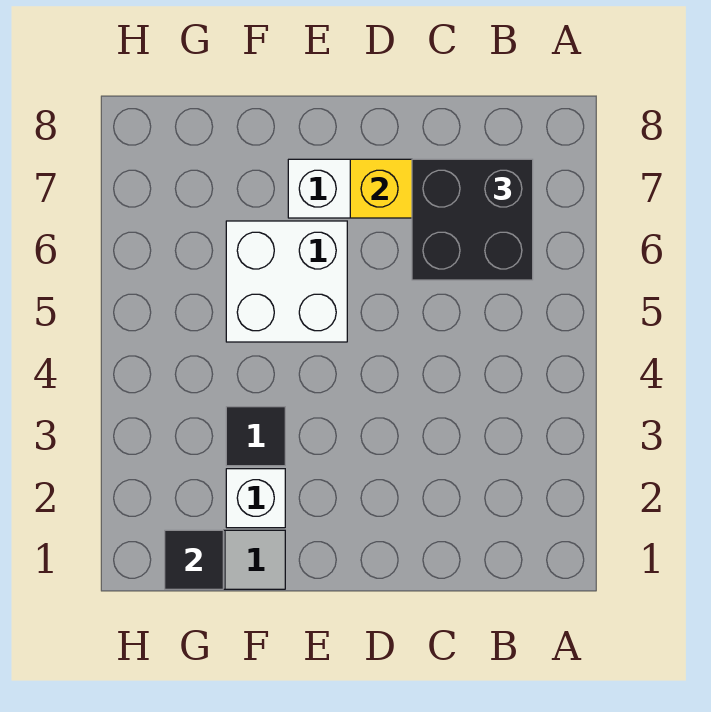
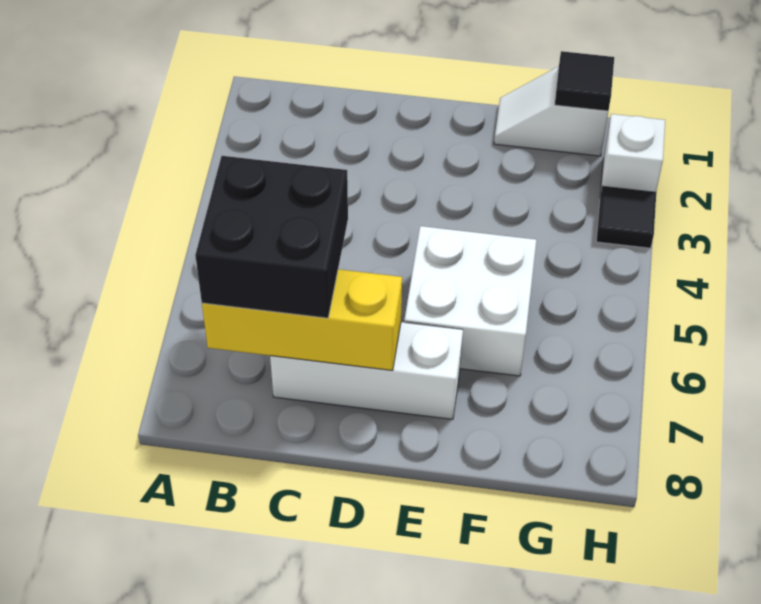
white brick F2 level 1 -> white brick H2 level 1
black tile F3 level 1 -> black tile H3 level 1

